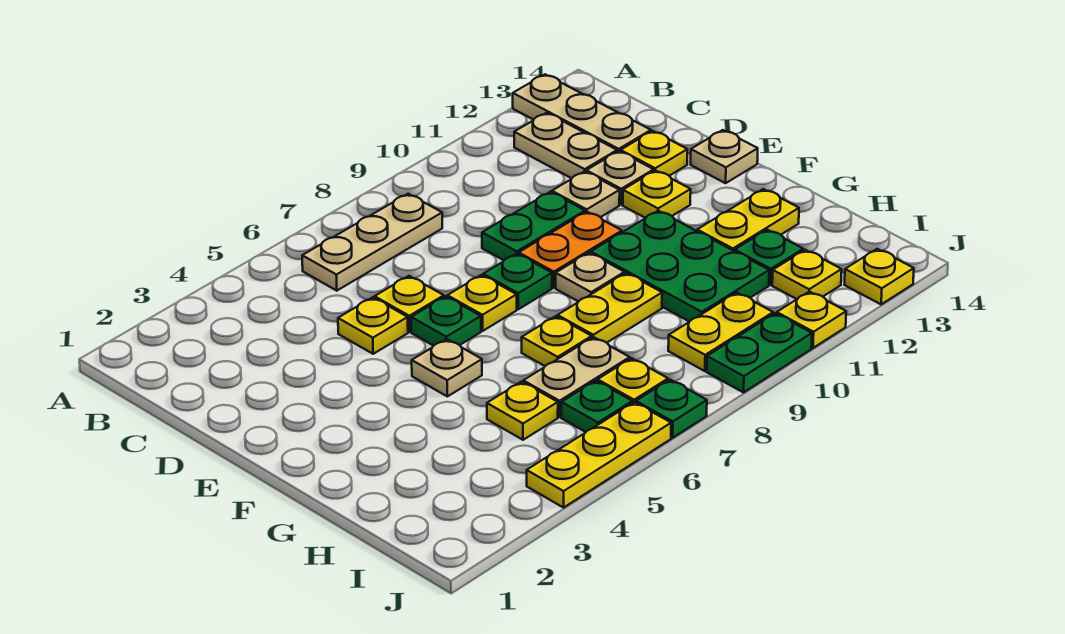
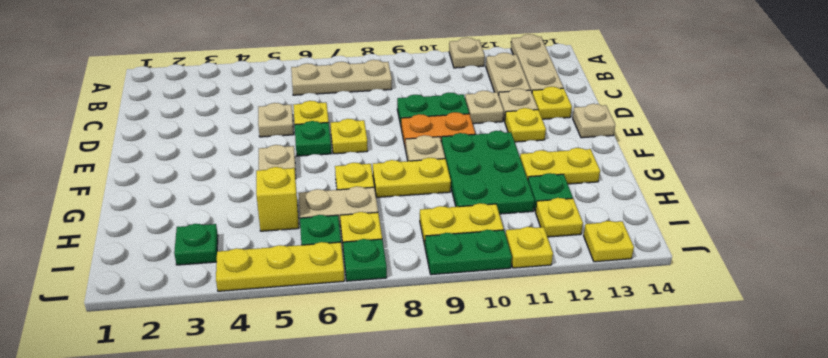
none -> tan plate A11 level 1
yellow plate D5 level 1 -> tan plate D5 level 1
green plate E8 level 1 -> green plate I3 level 1
yellow plate H5 level 1 -> yellow brick H5 level 1

